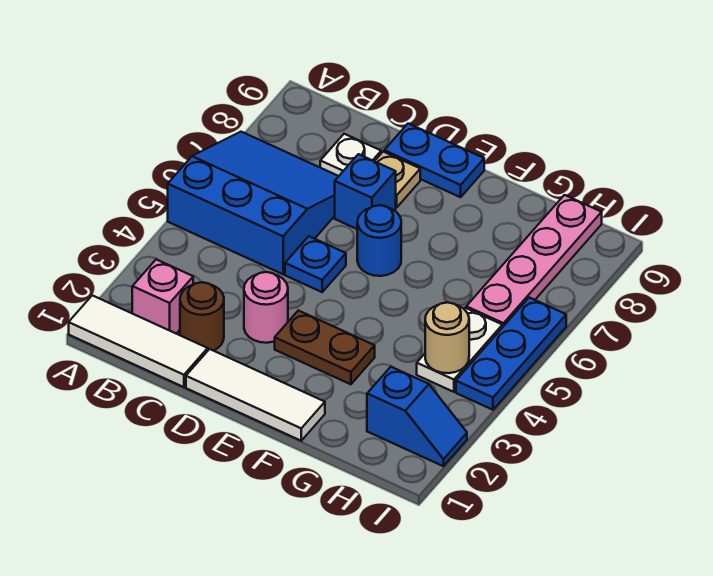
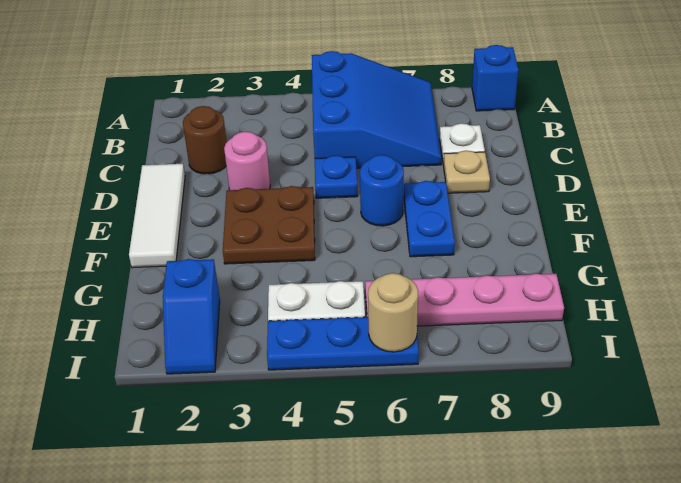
white tile A1:C1 level 1 -> none
pink brick B2 level 1 -> none
blue brick D7 level 1 -> blue brick A9 level 1
blue plate D9:E9 level 1 -> blue plate E7:F7 level 1
brown plate E3:F3 level 1 -> brown plate E3:F4 level 1
tan round brick H4 level 2 -> tan round brick I6 level 2

